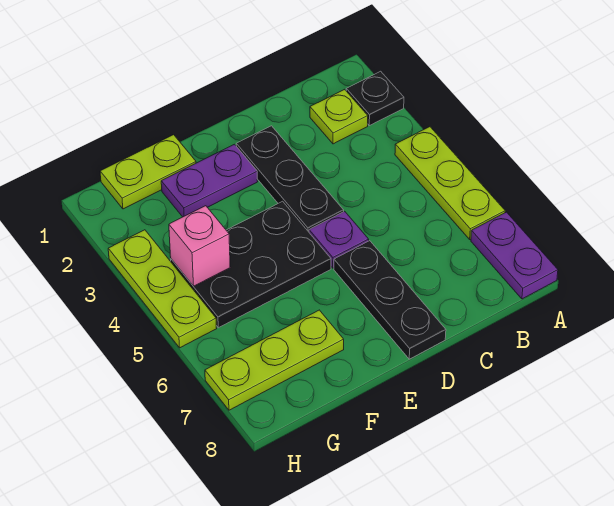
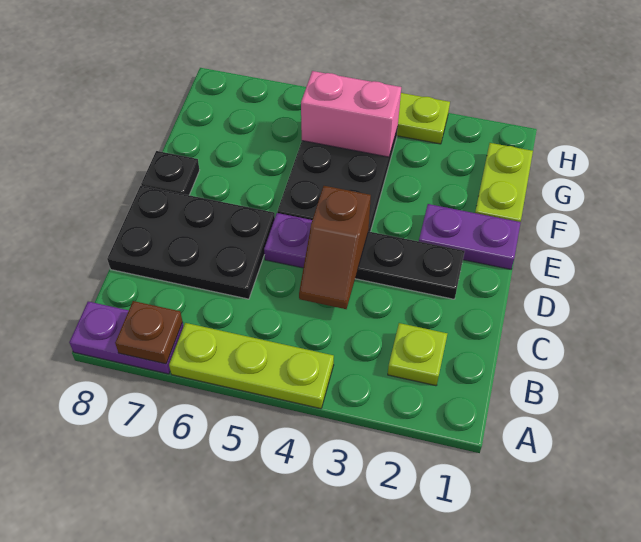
black plate A2 level 1 -> black plate E8 level 1
none -> brown plate A7 level 2
none -> brown slope C4:D4 level 2 top D
black plate D6:D8 level 1 -> black plate C6:D8 level 1
purple plate E2:F2 level 1 -> purple plate E1:E2 level 1
lime plate F7:H7 level 1 -> none
pink brick G4 level 2 -> pink brick G4:G5 level 2

